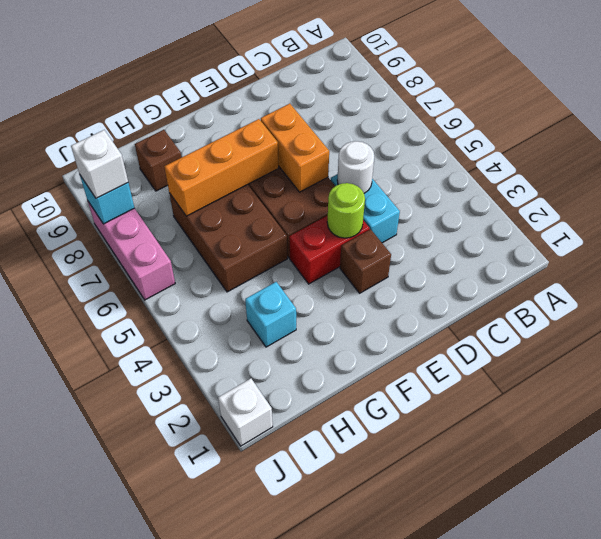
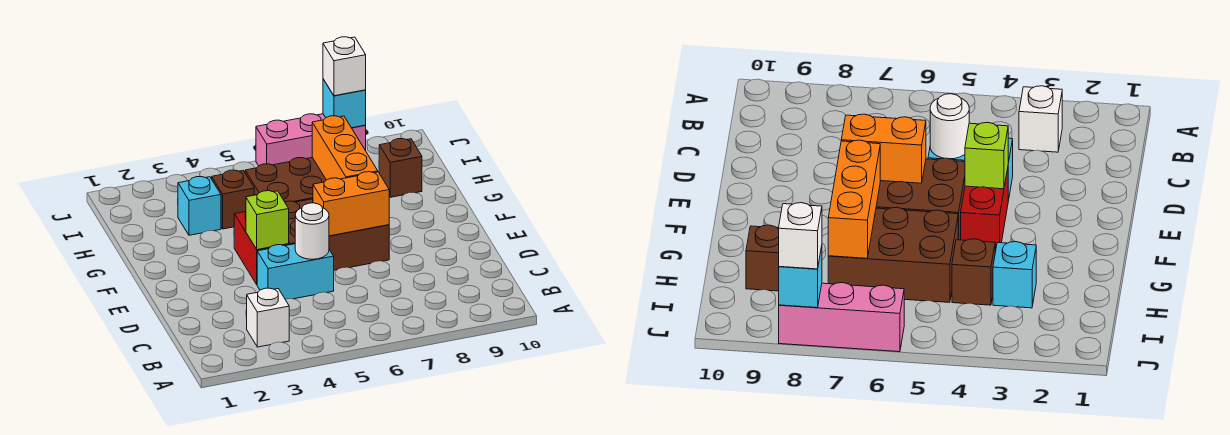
brown brick E3 level 1 -> brown brick H4 level 1
lime round brick E4 level 2 -> lime brick E4 level 2
white brick J1 level 1 -> white brick B3 level 1

